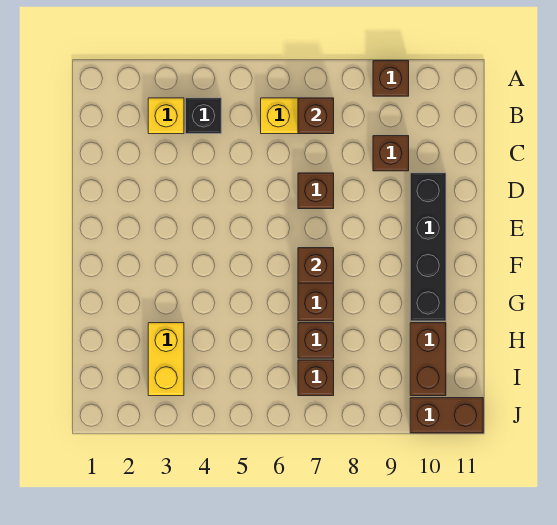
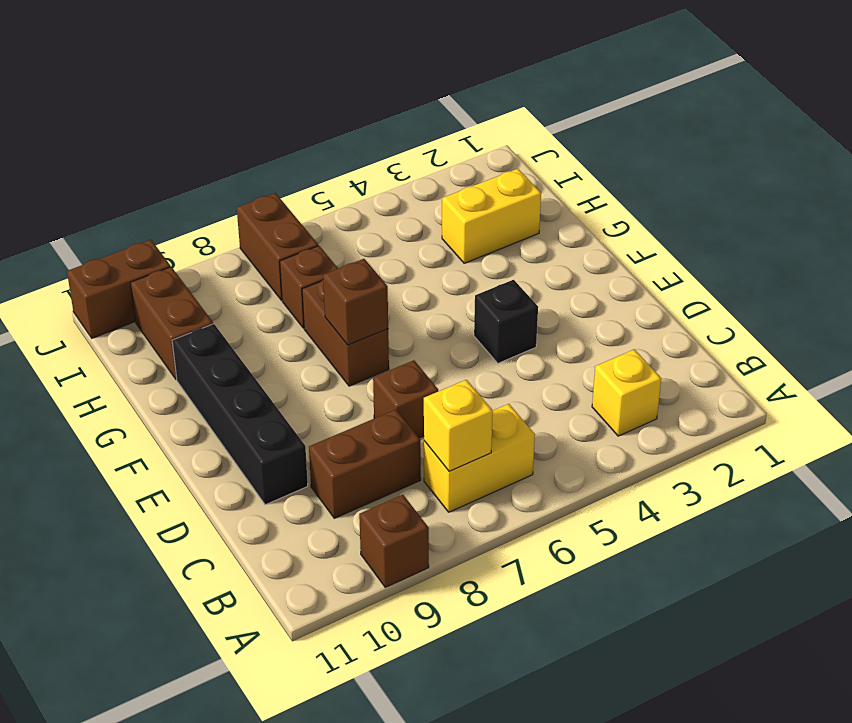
black brick B4 level 1 -> black brick E4 level 1
brown brick B7 level 2 -> yellow brick B7 level 2
brown brick C9 level 1 -> brown brick C8:C9 level 1
yellow brick H3:I3 level 1 -> yellow brick H2:H3 level 1
brown brick I7 level 1 -> brown brick I7:J7 level 1

